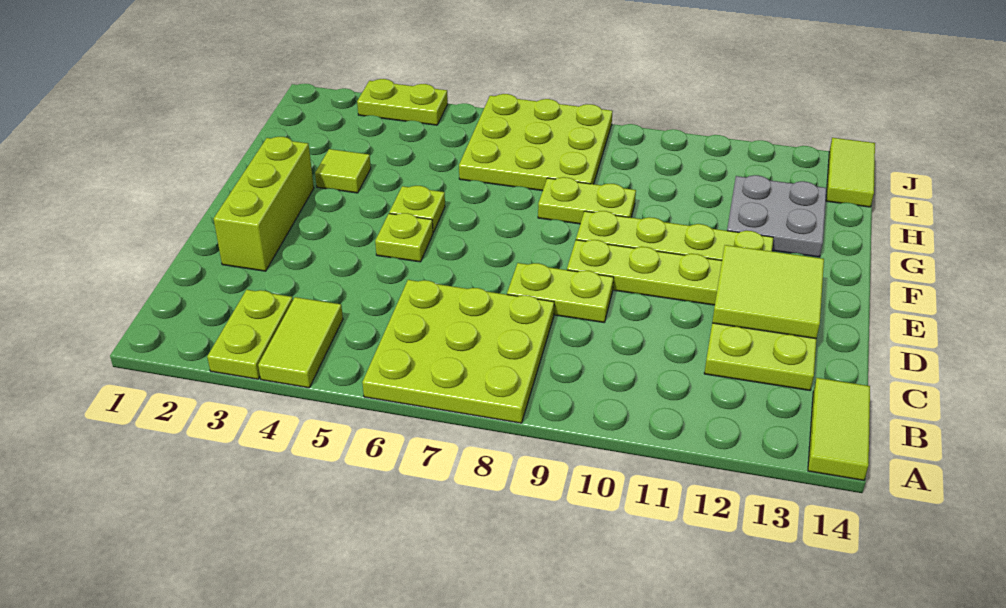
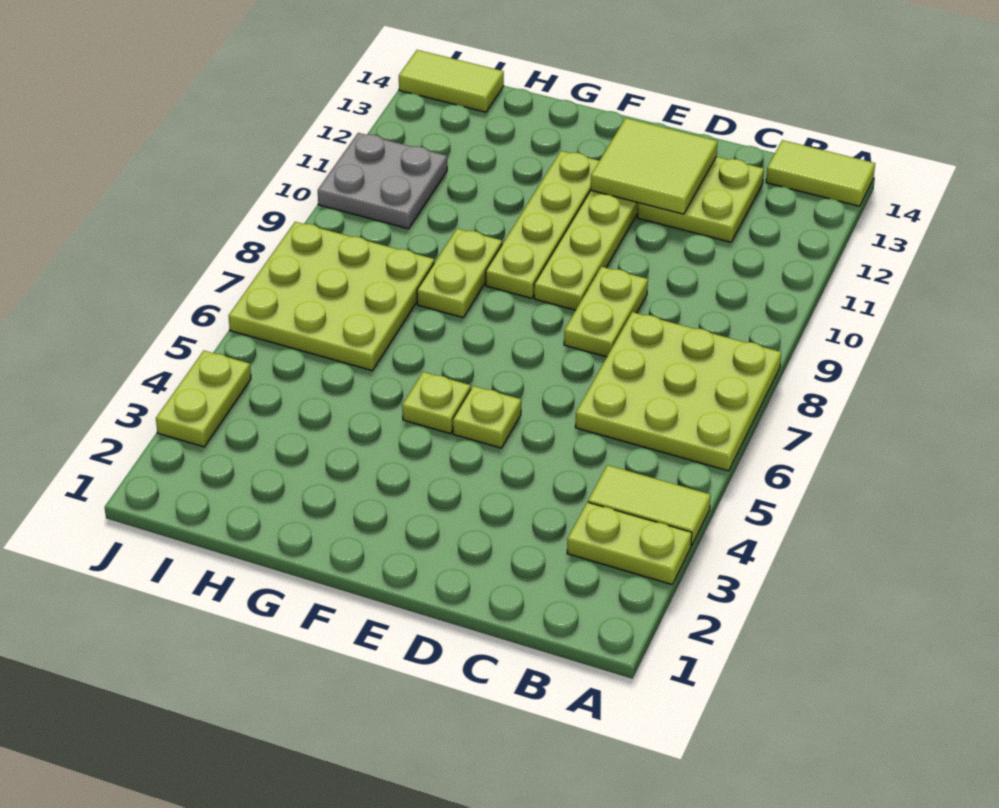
lime brick D2:F2 level 1 -> none
lime tile G3 level 1 -> none
grey plate G12:H13 level 1 -> grey plate I10:J11 level 1

